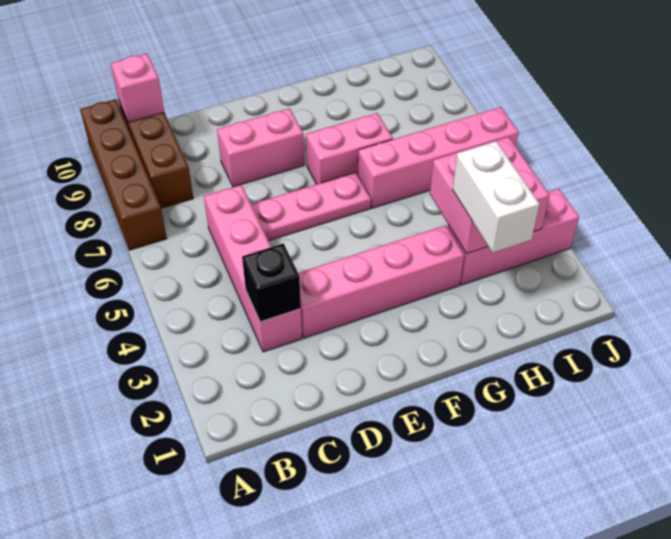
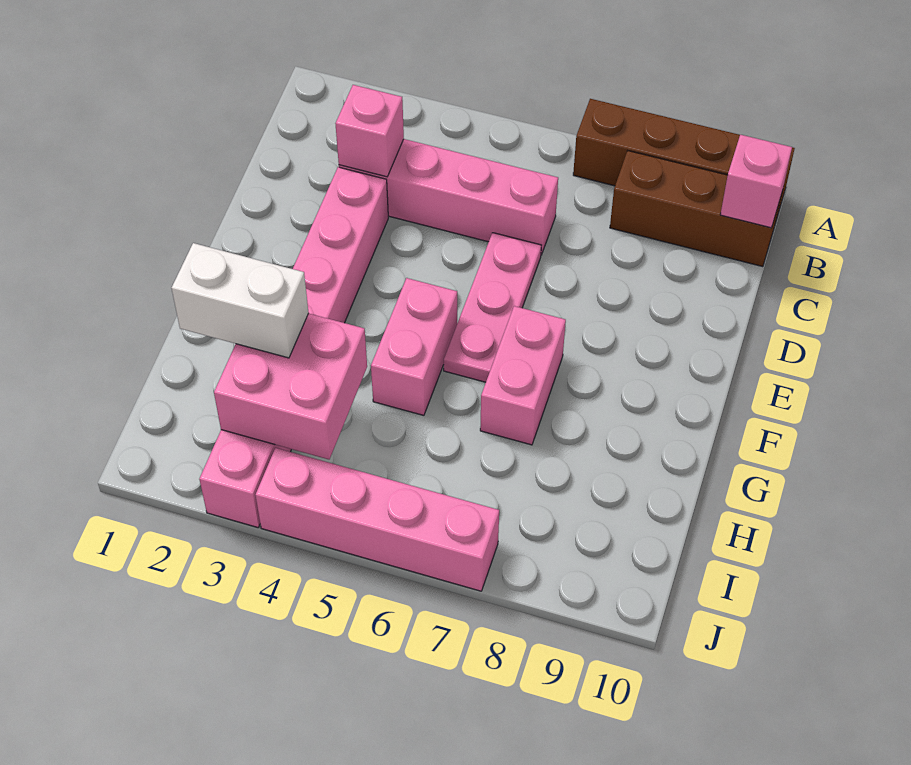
black brick C3 level 2 -> pink brick C3 level 2
pink brick D8:E8 level 1 -> pink brick F5:G5 level 1
pink brick G6:J6 level 1 -> pink brick J4:J7 level 1

